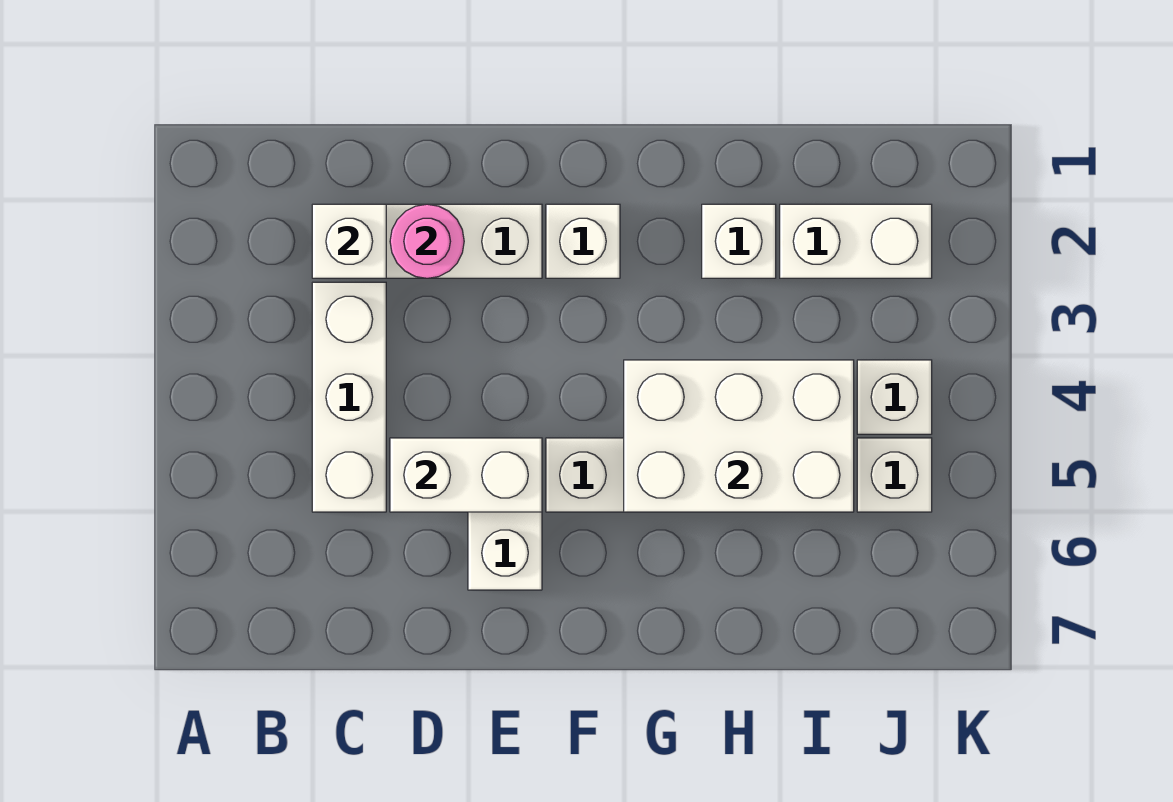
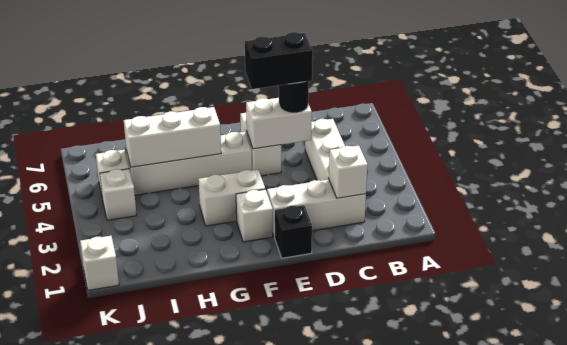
pink round brick D2 level 2 -> none
none -> black round brick D5 level 3
none -> black brick D5:E5 level 4
none -> black brick E1 level 1
white brick G4:I5 level 2 -> white brick G5:I5 level 2
white brick H2 level 1 -> white brick K1 level 1
white brick I2:J2 level 1 -> white brick F3:G3 level 1

